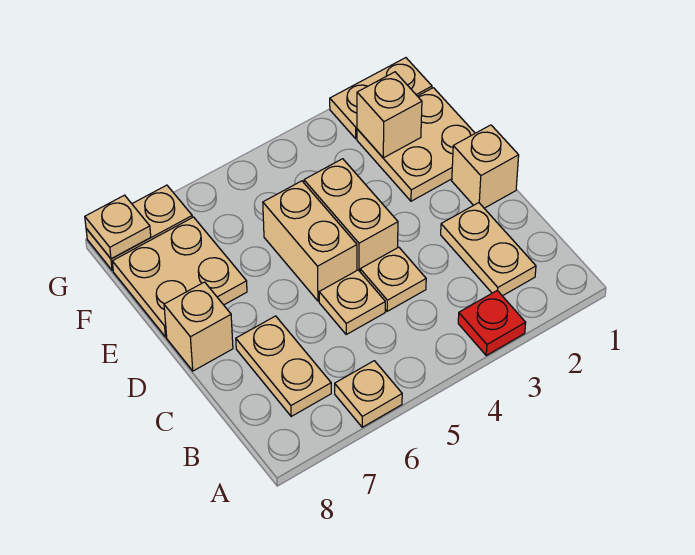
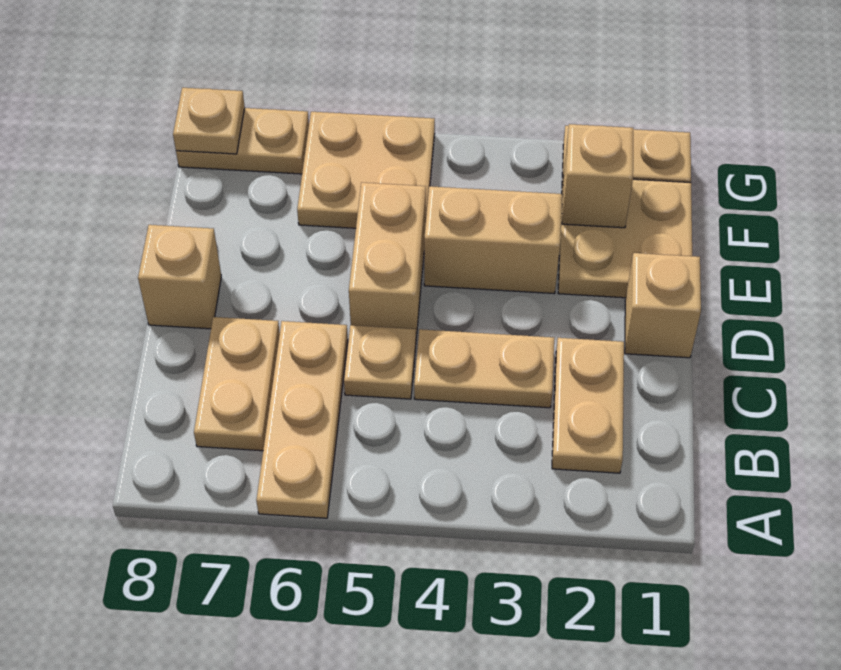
red plate A3 level 1 -> none
tan plate A6 level 1 -> tan plate A6:C6 level 1
tan plate C4 level 1 -> tan plate C3:C4 level 1
tan brick D4:E4 level 1 -> tan brick E3:E4 level 1
tan plate E7:F8 level 1 -> tan plate F5:G6 level 1

